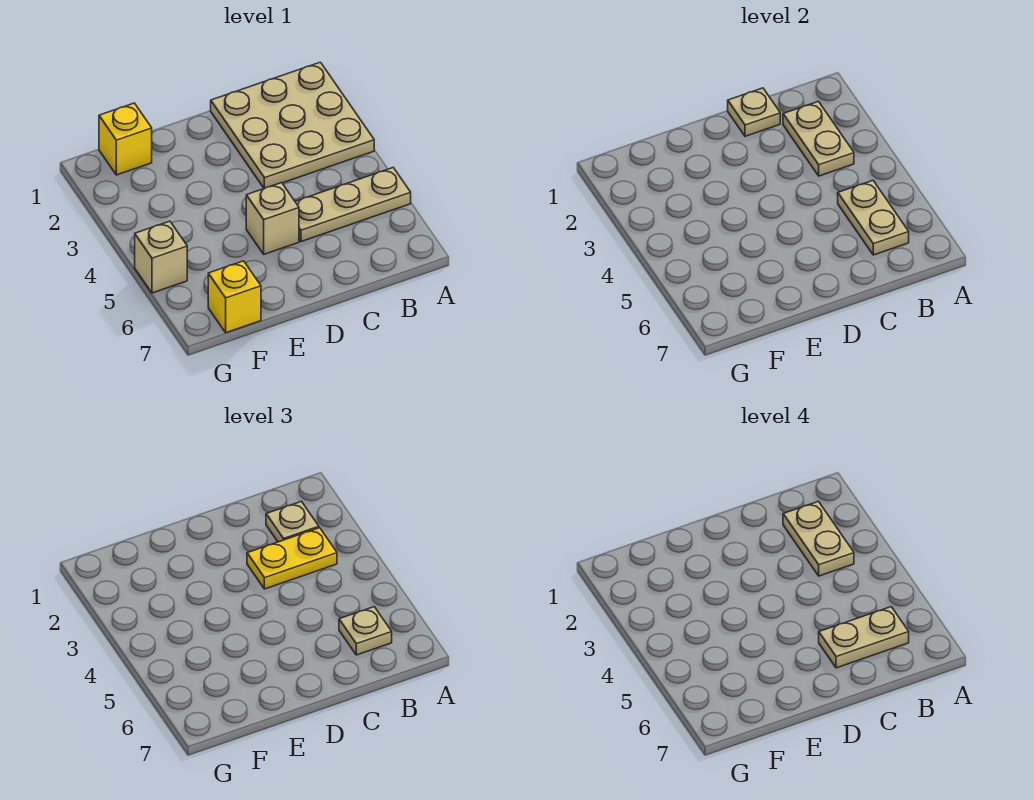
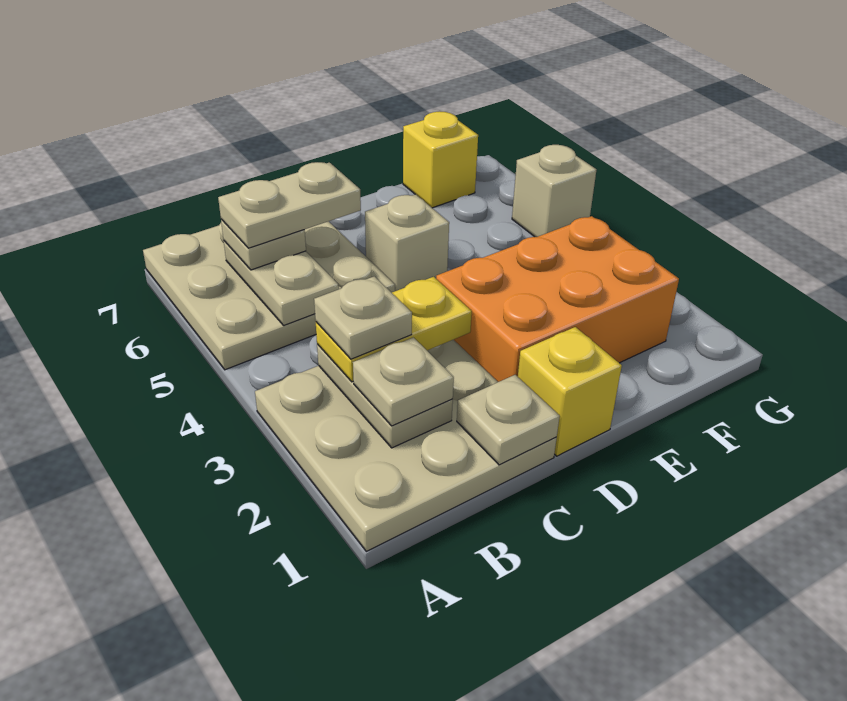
tan plate A5:C5 level 1 -> tan plate A5:C7 level 1
tan plate B2:B3 level 4 -> tan plate B3 level 4
none -> orange brick D2:F3 level 1
yellow brick F1 level 1 -> yellow brick D1 level 1

